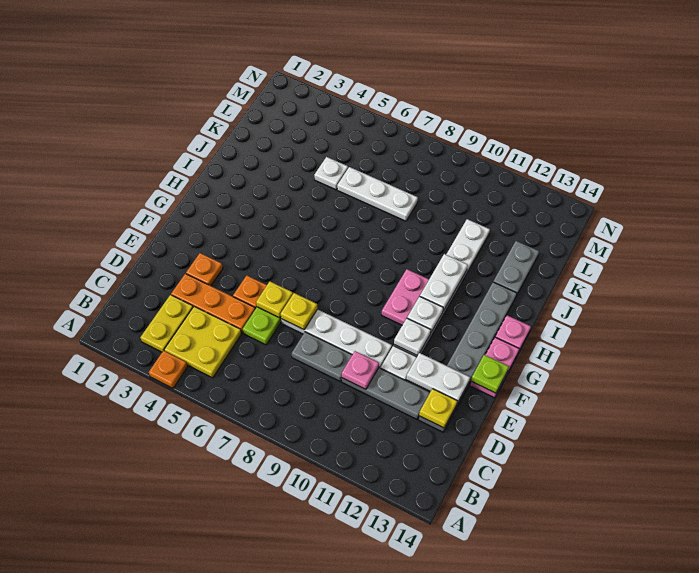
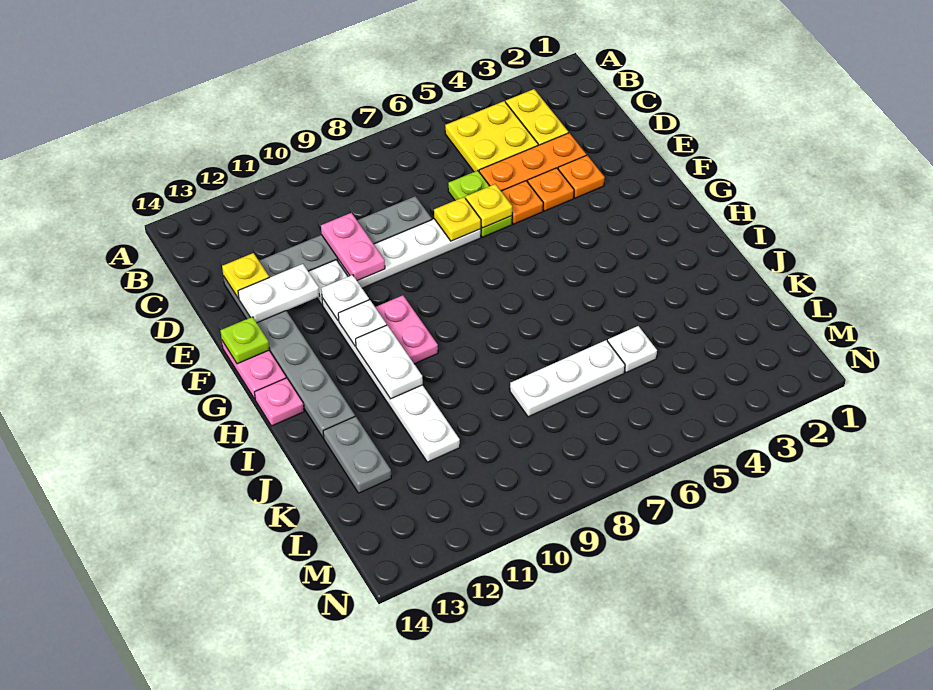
orange plate A4 level 1 -> orange plate E4 level 1
pink plate D10 level 2 -> pink plate D10:E10 level 2

